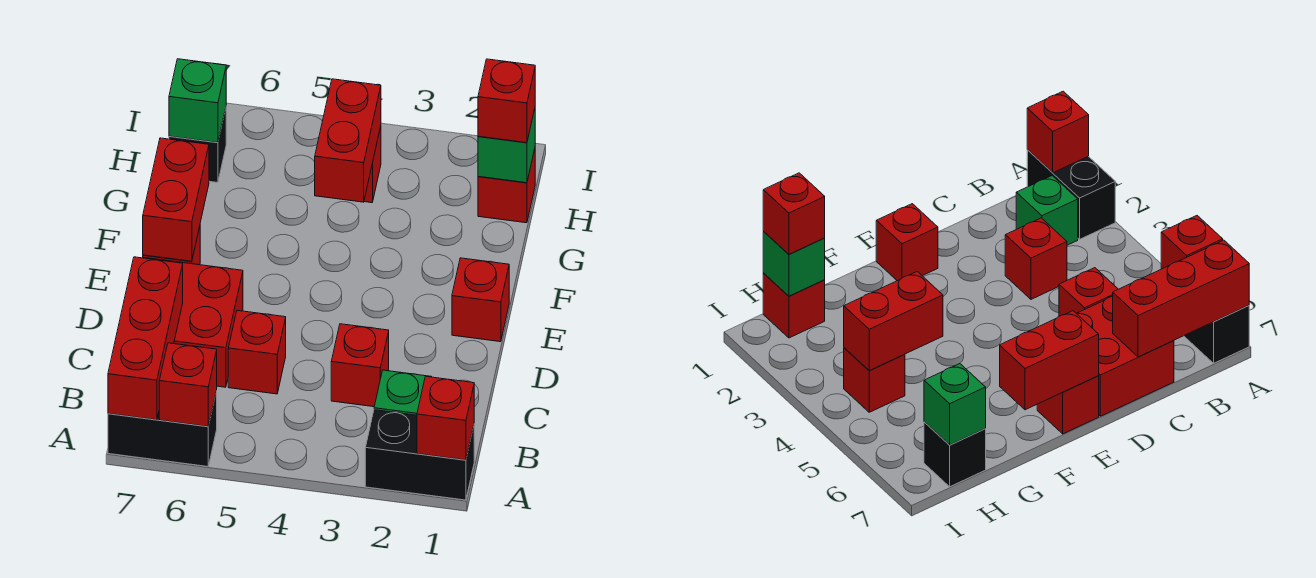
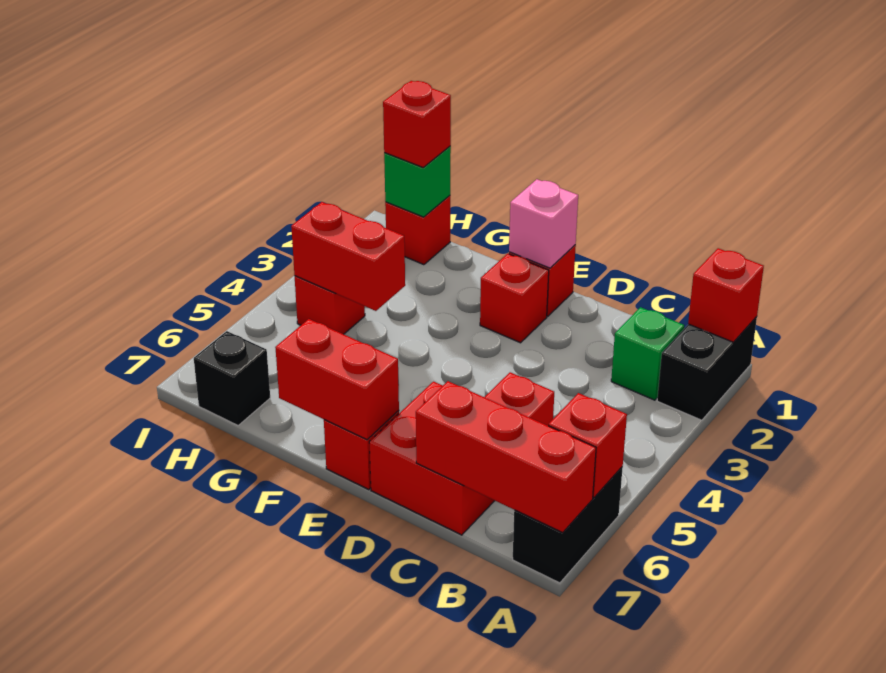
red brick C3 level 1 -> red brick E2 level 1
none -> pink brick E1 level 2
green brick H7 level 2 -> none

